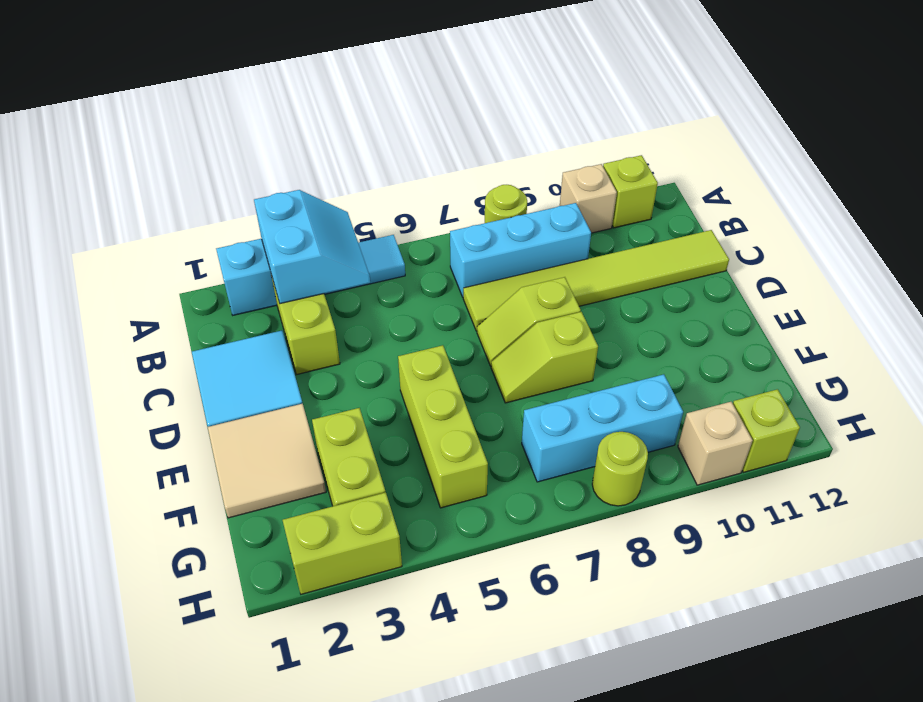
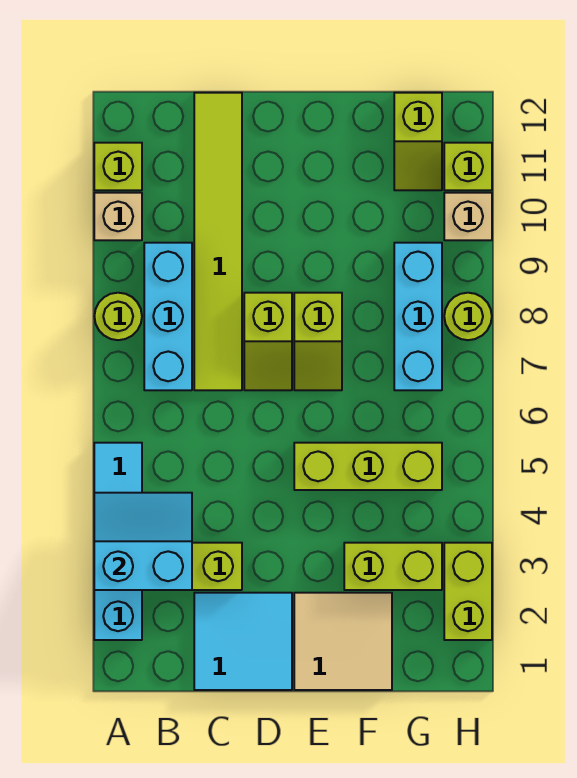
none -> lime slope G11:G12 level 1 top 12

